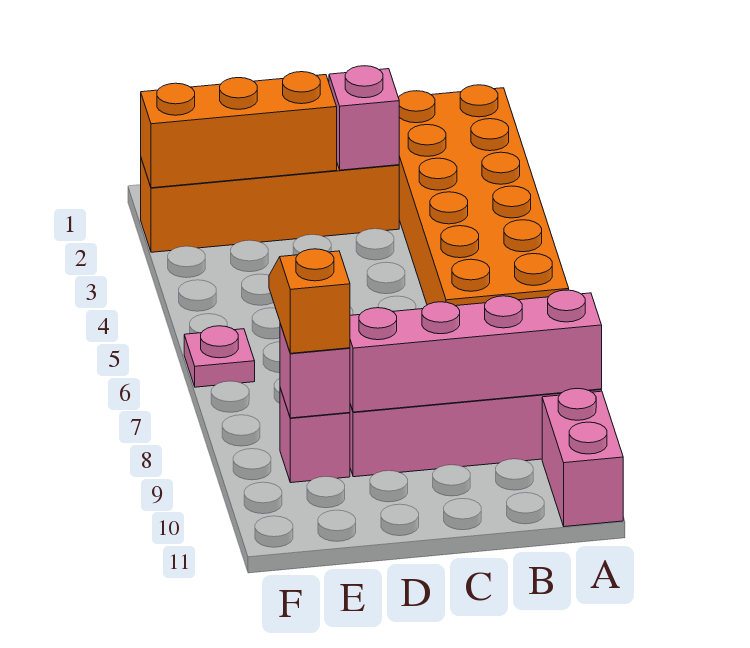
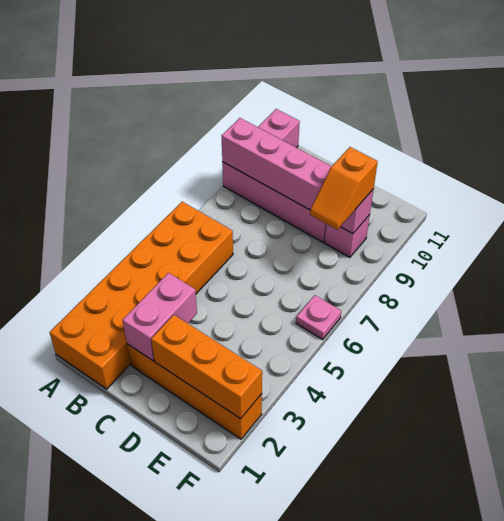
pink brick C2 level 2 -> pink brick C2:C3 level 2

